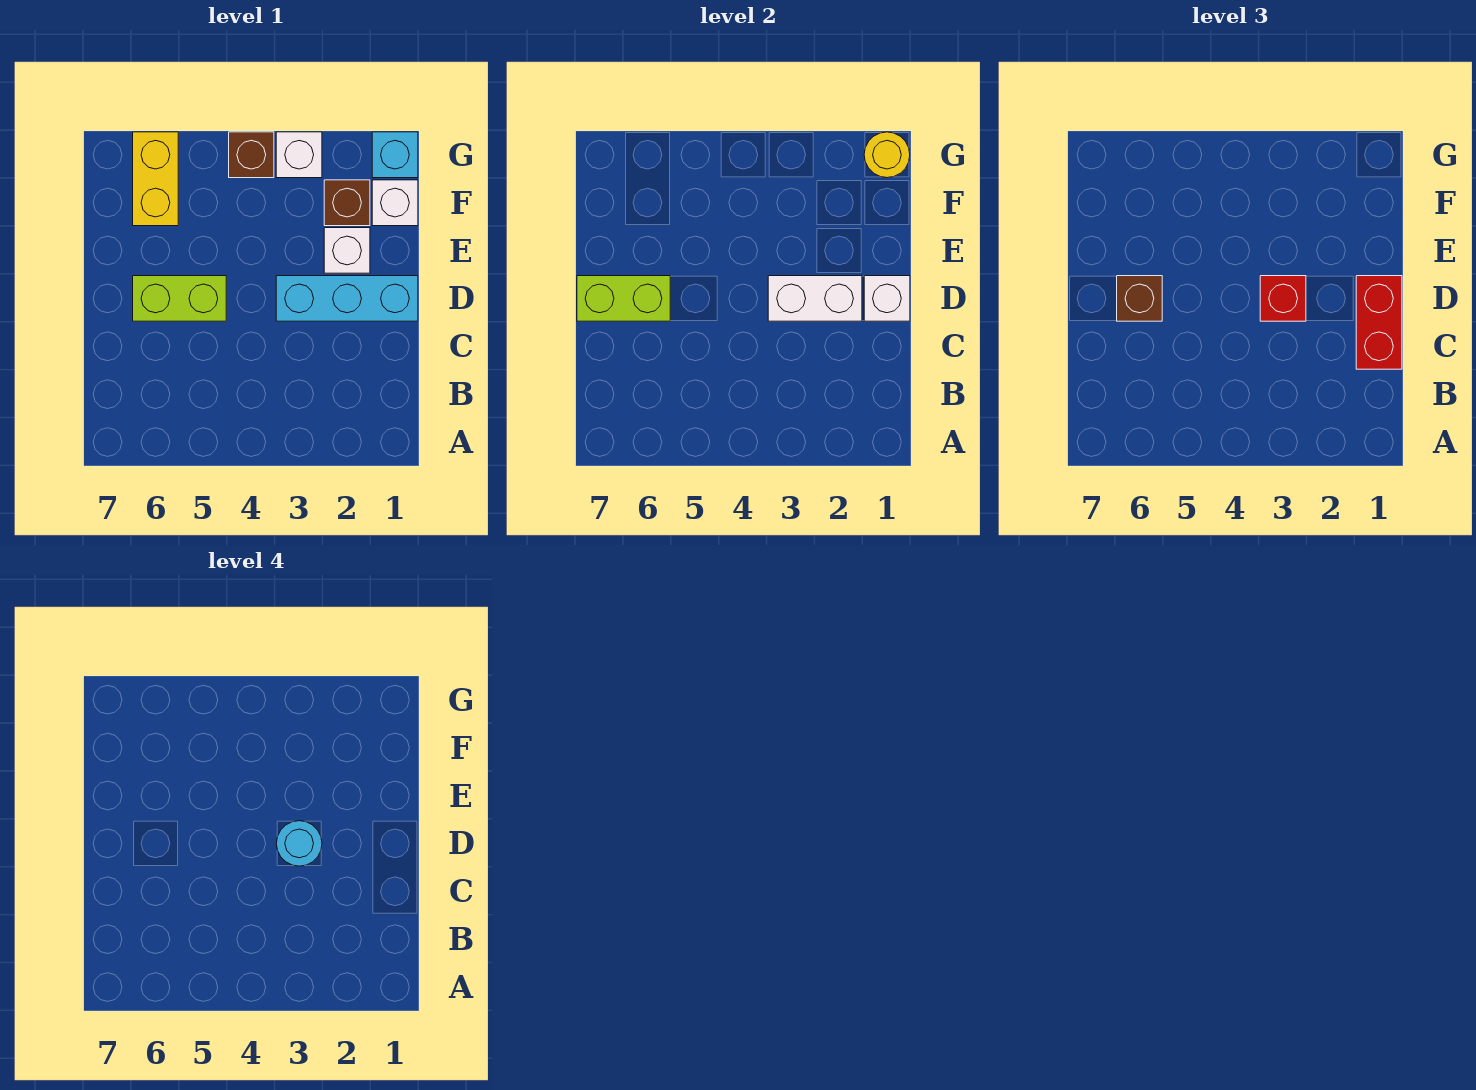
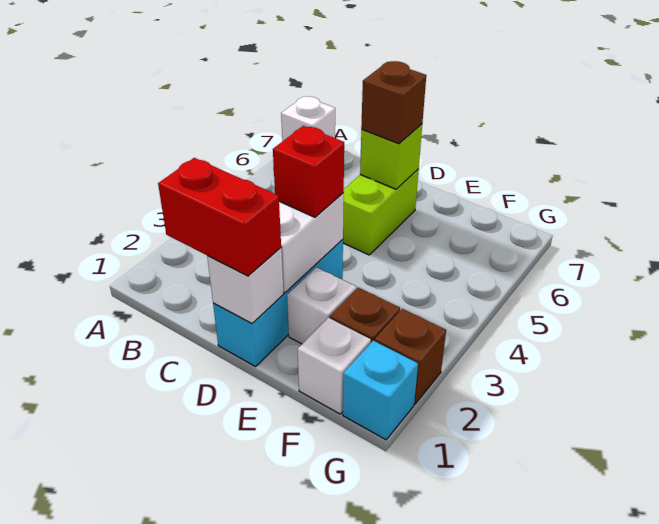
cyan round brick D3 level 4 -> none
lime brick D6:D7 level 2 -> lime brick D6 level 2
yellow brick F6:G6 level 1 -> none
yellow round brick G1 level 2 -> none
white brick G3 level 1 -> white brick A7 level 1
brown brick G4 level 1 -> brown brick G2 level 1

